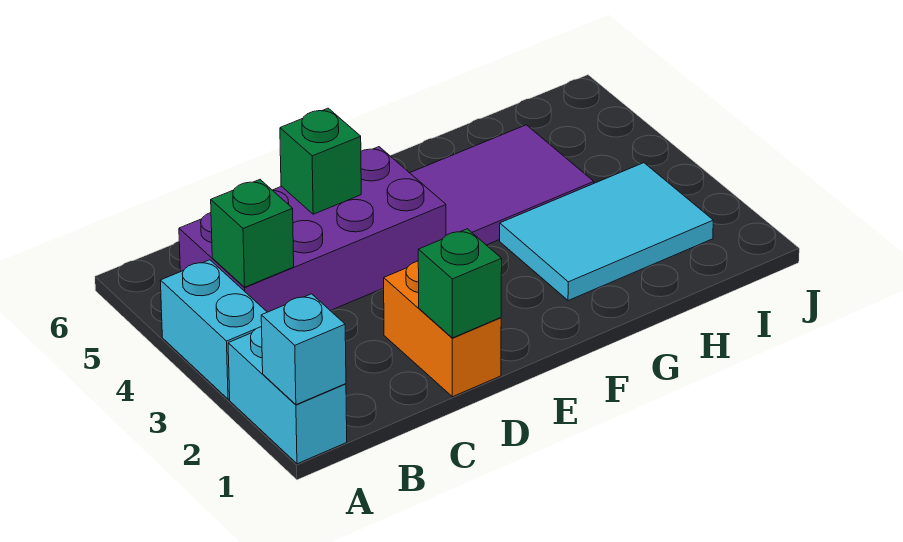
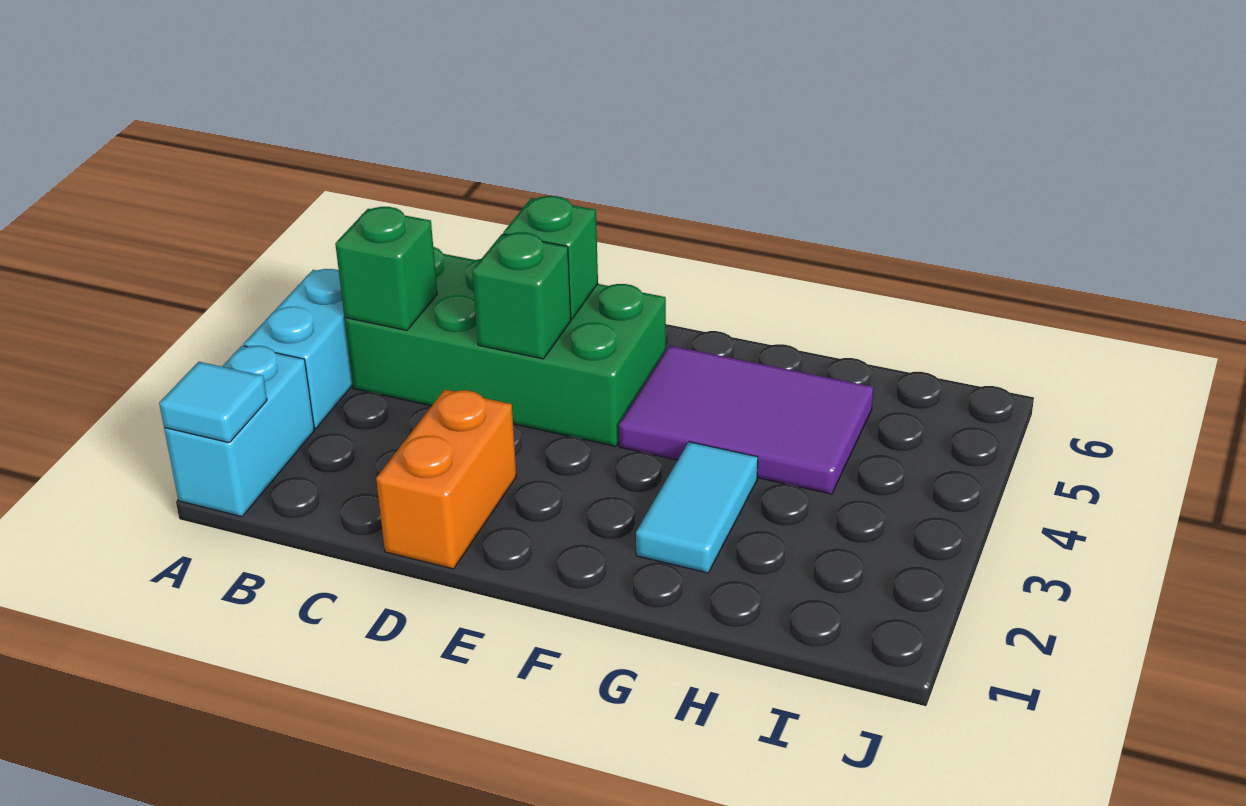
cyan brick A1 level 2 -> cyan tile A1 level 2
purple brick B4:E5 level 1 -> green brick B4:E5 level 1
green brick D1 level 2 -> green brick D4 level 2
cyan tile G2:I3 level 1 -> cyan tile G2:G3 level 1

